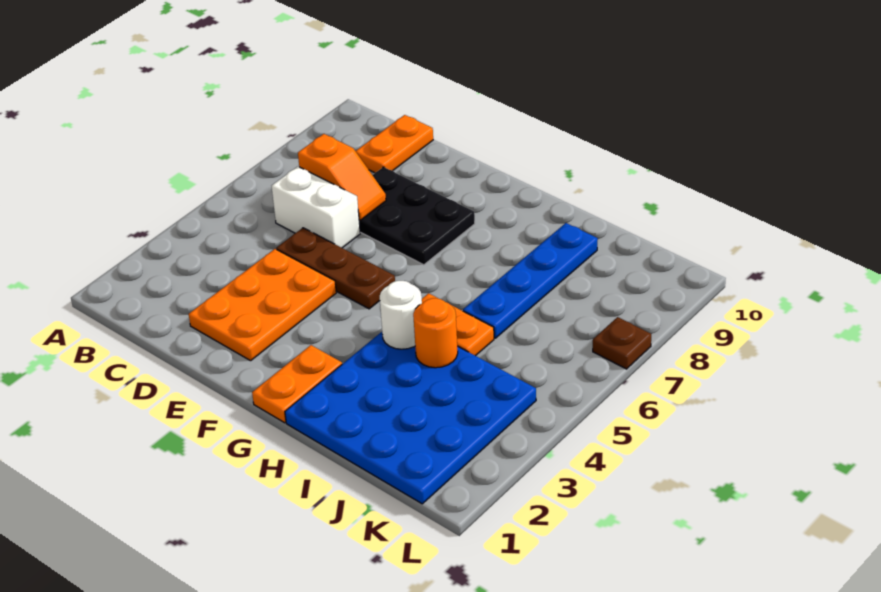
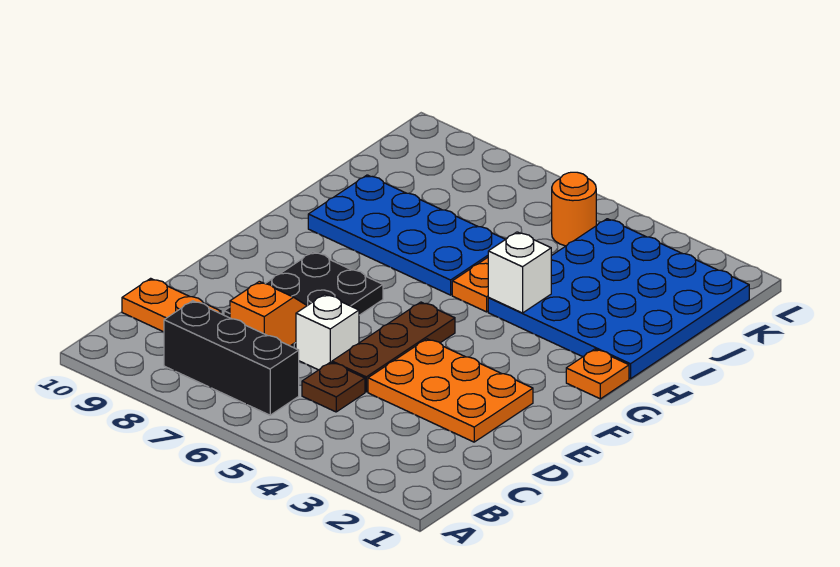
none -> black brick B6:B8 level 1
white brick C6:D6 level 1 -> white brick D6 level 1
orange plate G1:G2 level 1 -> orange plate G1 level 1
white round brick H4 level 2 -> white brick H4 level 2
orange round brick I4 level 2 -> orange round brick K5 level 1
blue plate I6:I9 level 1 -> blue plate H6:I9 level 1
brown plate L7 level 1 -> brown plate C5 level 1

